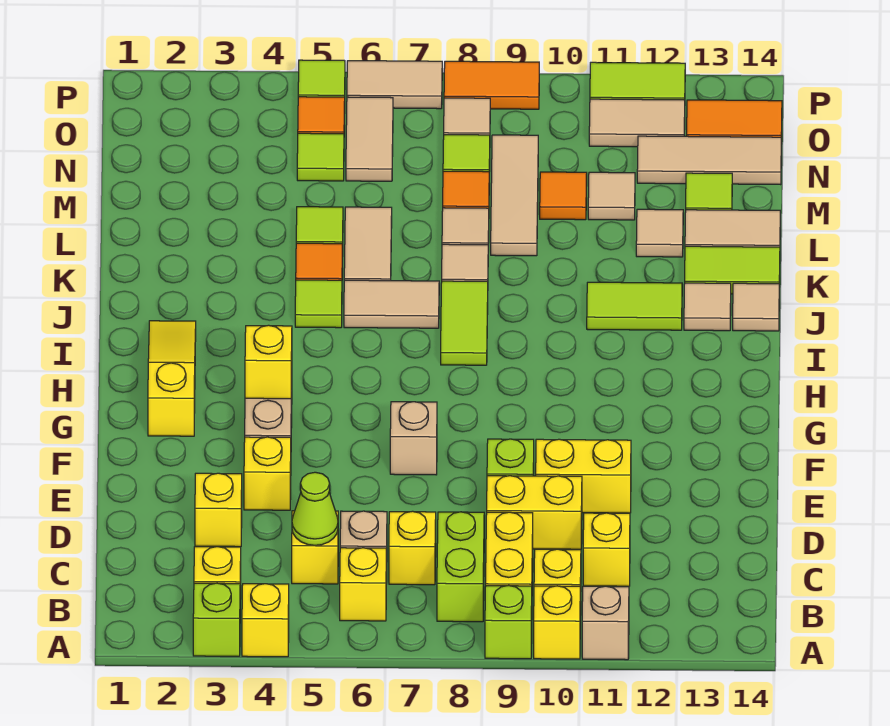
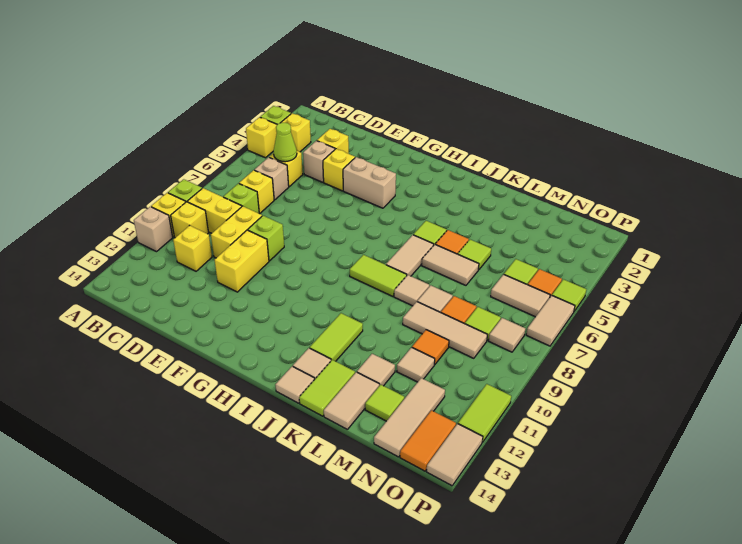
yellow brick B6 level 1 -> none
lime brick B8:C8 level 1 -> lime brick C8 level 1
tan brick F7 level 1 -> tan brick D4 level 1
yellow slope G2:I2 level 1 top G -> none
yellow brick G4 level 2 -> none
tan tile O11:O12 level 1 -> tan tile P13:P14 level 1
orange tile P8:P9 level 1 -> none

